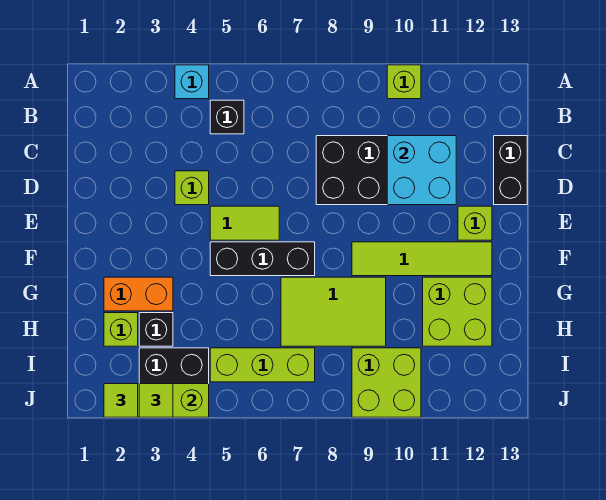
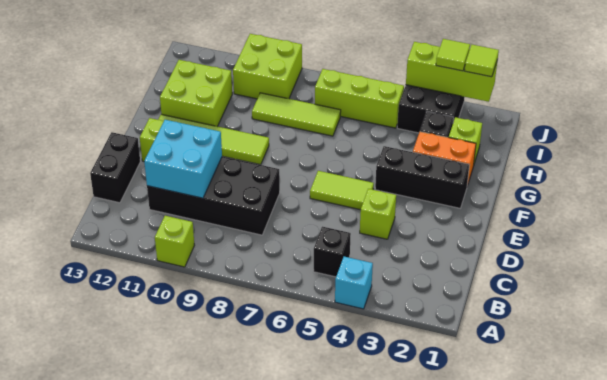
black brick F5:F7 level 1 -> black brick F2:F4 level 1
lime tile G7:H9 level 1 -> lime tile H7:H9 level 1

